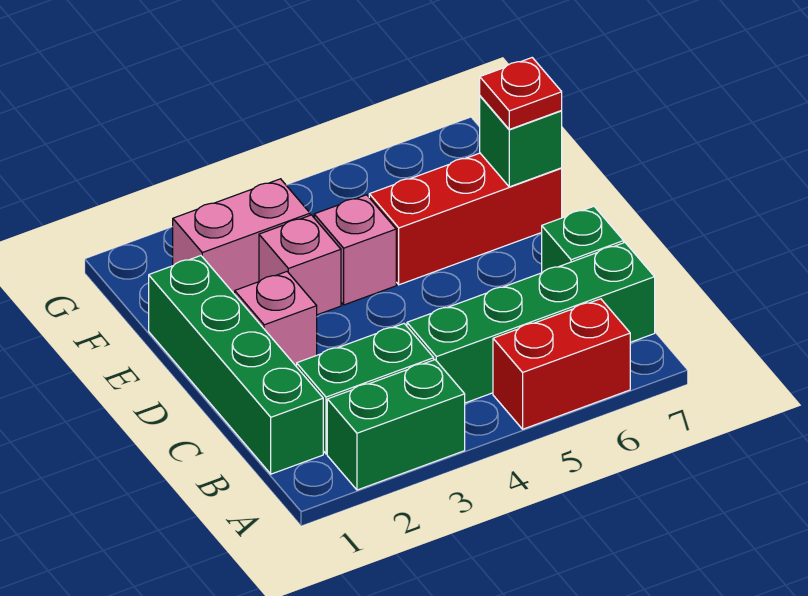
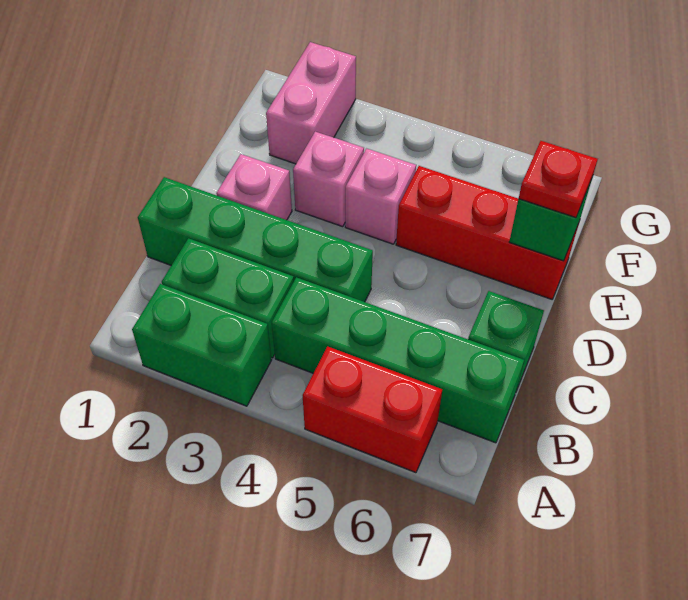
green brick B1:E1 level 1 -> green brick C1:C4 level 1
pink brick F2:F3 level 1 -> pink brick F2:G2 level 1

